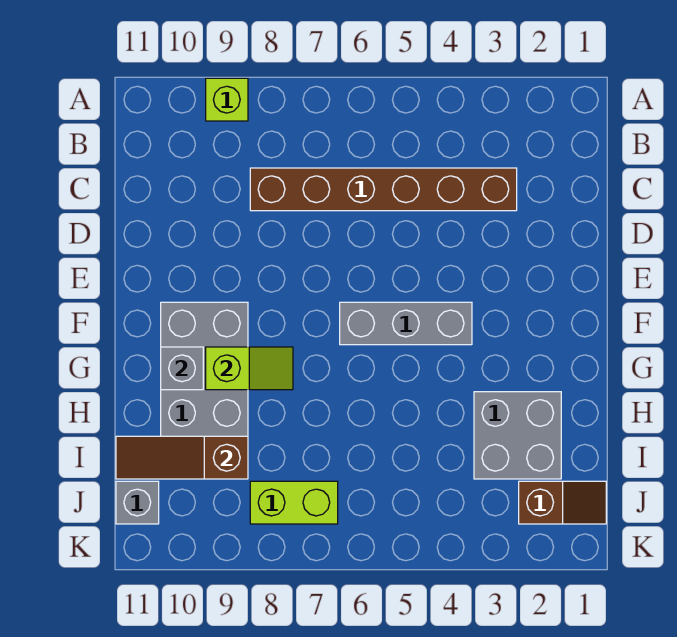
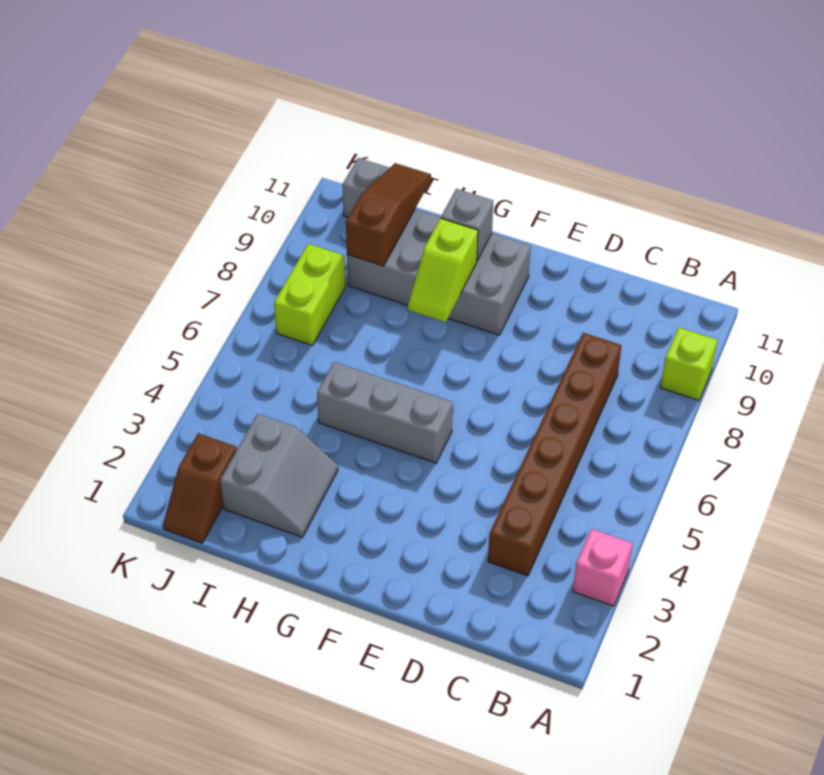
none -> pink brick A3 level 1
grey brick F4:F6 level 1 -> grey brick F5:H5 level 1
grey brick H2:I3 level 1 -> grey slope H2:I3 level 1 top I

